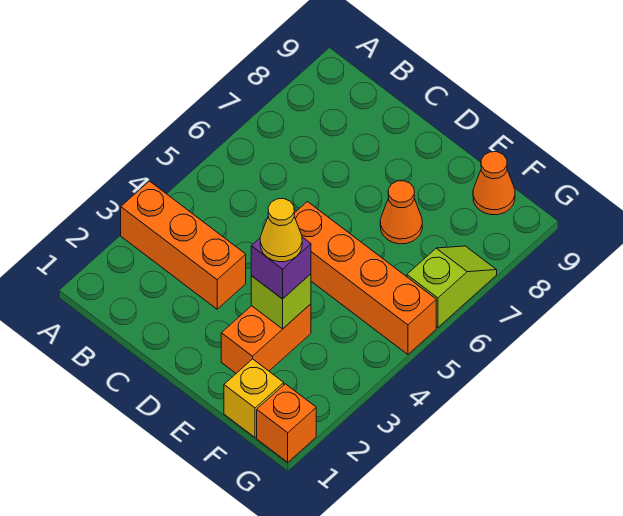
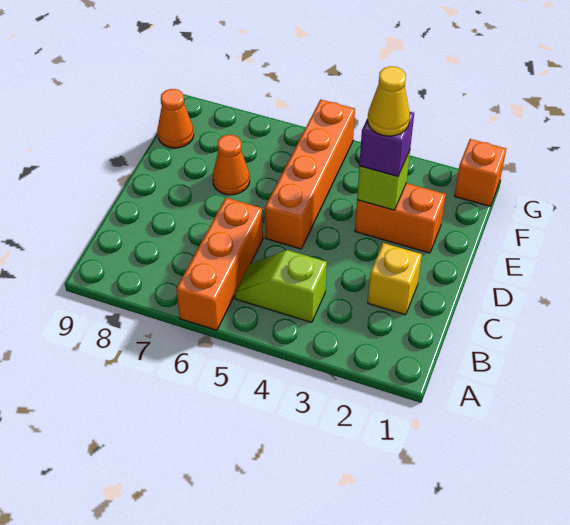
orange brick A3:C3 level 1 -> orange brick A6:C6 level 1
yellow brick F1 level 1 -> yellow brick C2 level 1
lime slope G6:G7 level 1 top 6 -> lime slope B4:B5 level 1 top 4

